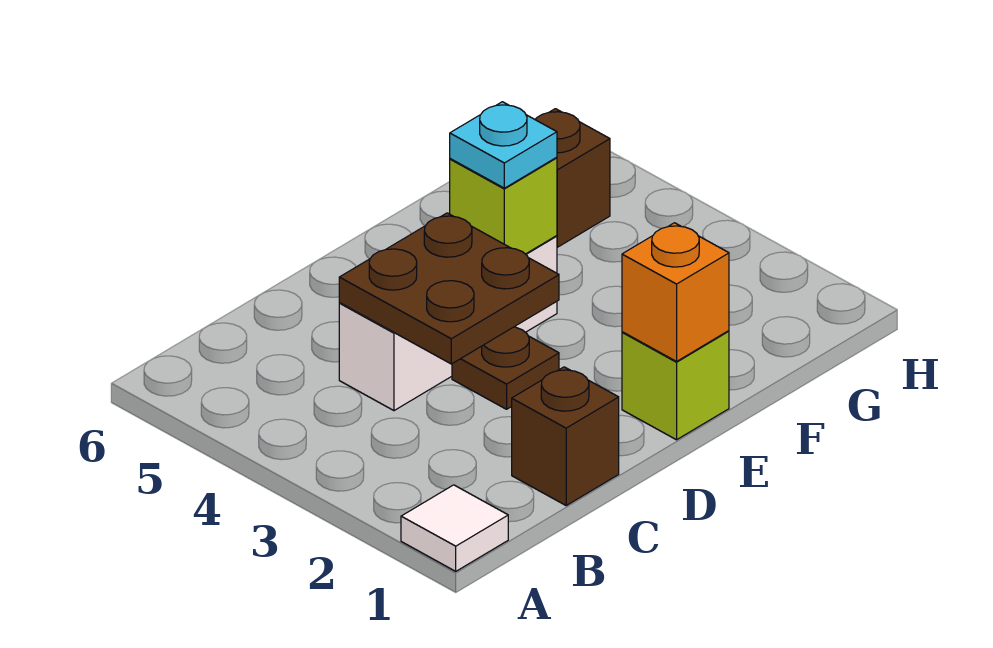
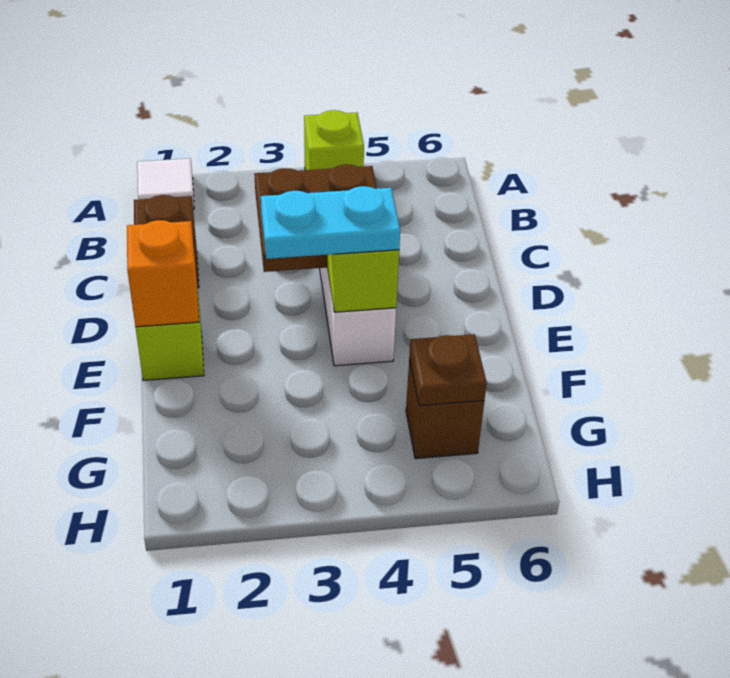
none -> lime brick A4 level 1
brown plate D3 level 1 -> brown plate G5 level 2
cyan plate E4 level 3 -> cyan plate E3:E4 level 3

